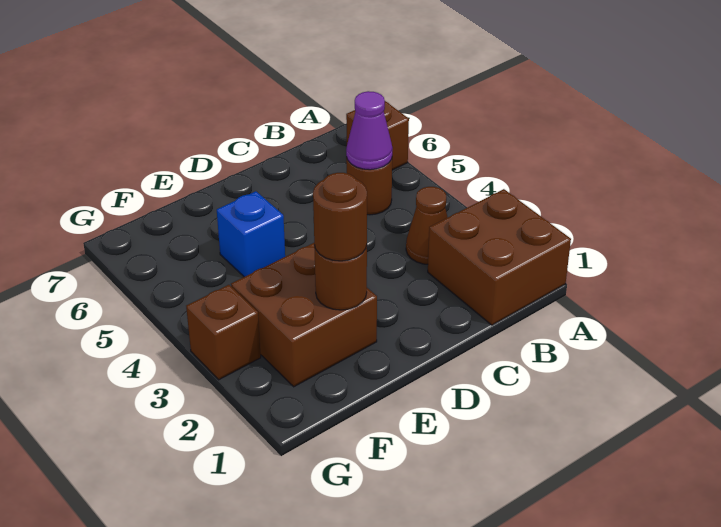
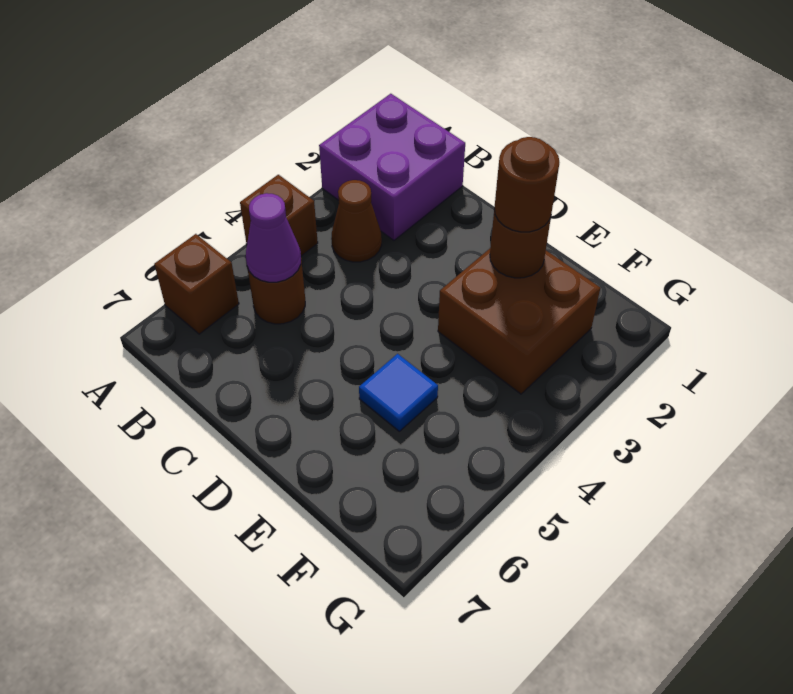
brown brick A1:B2 level 1 -> purple brick A1:B2 level 1
blue brick E5 level 1 -> blue tile E5 level 1
brown brick G3 level 1 -> brown brick A4 level 1

